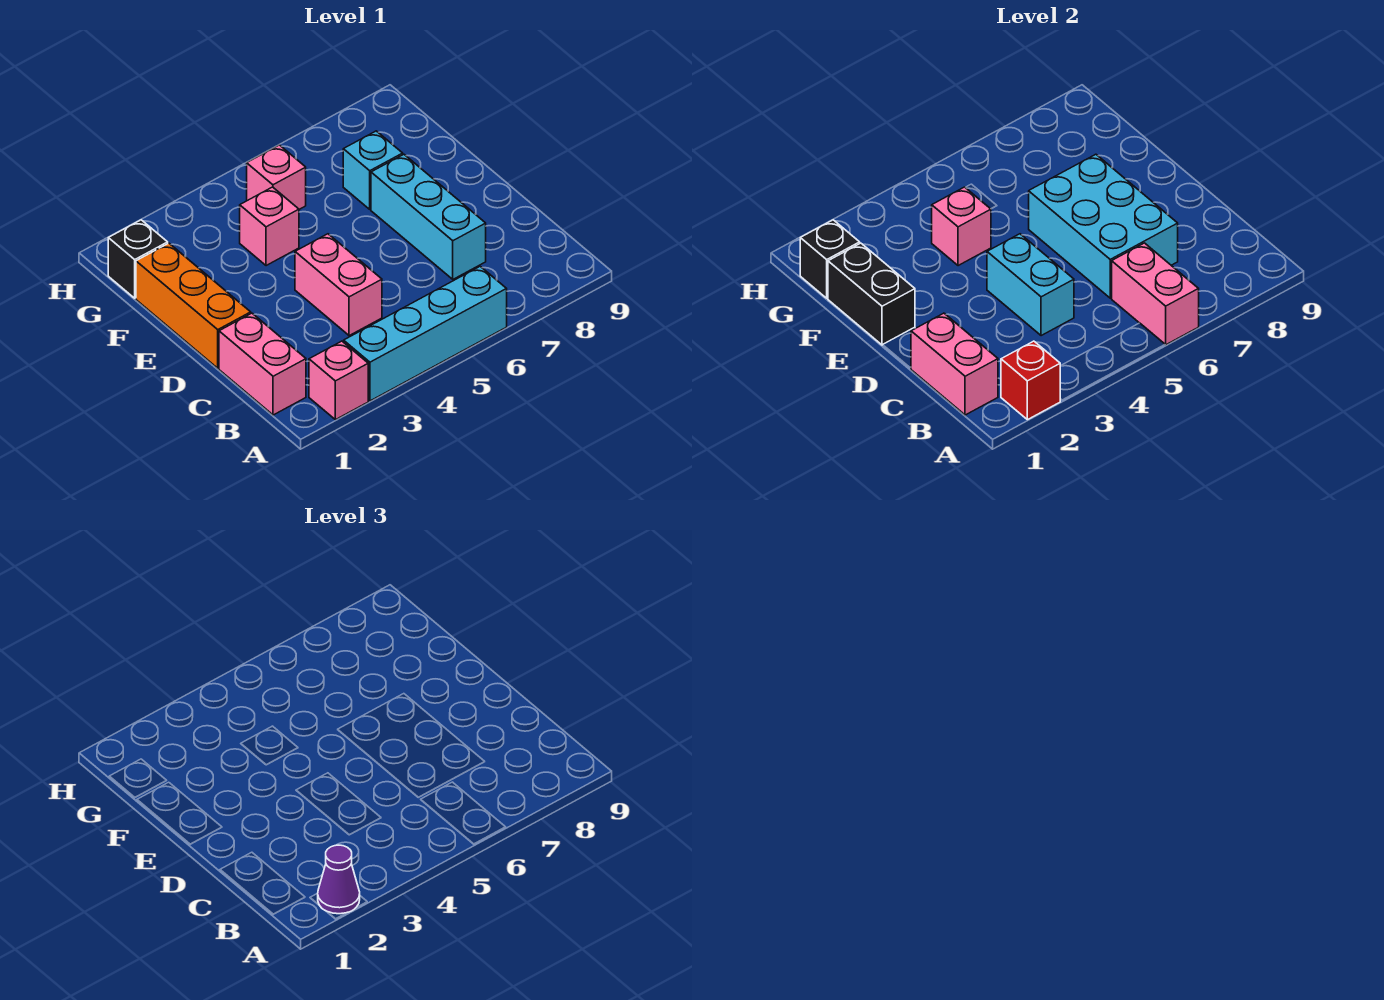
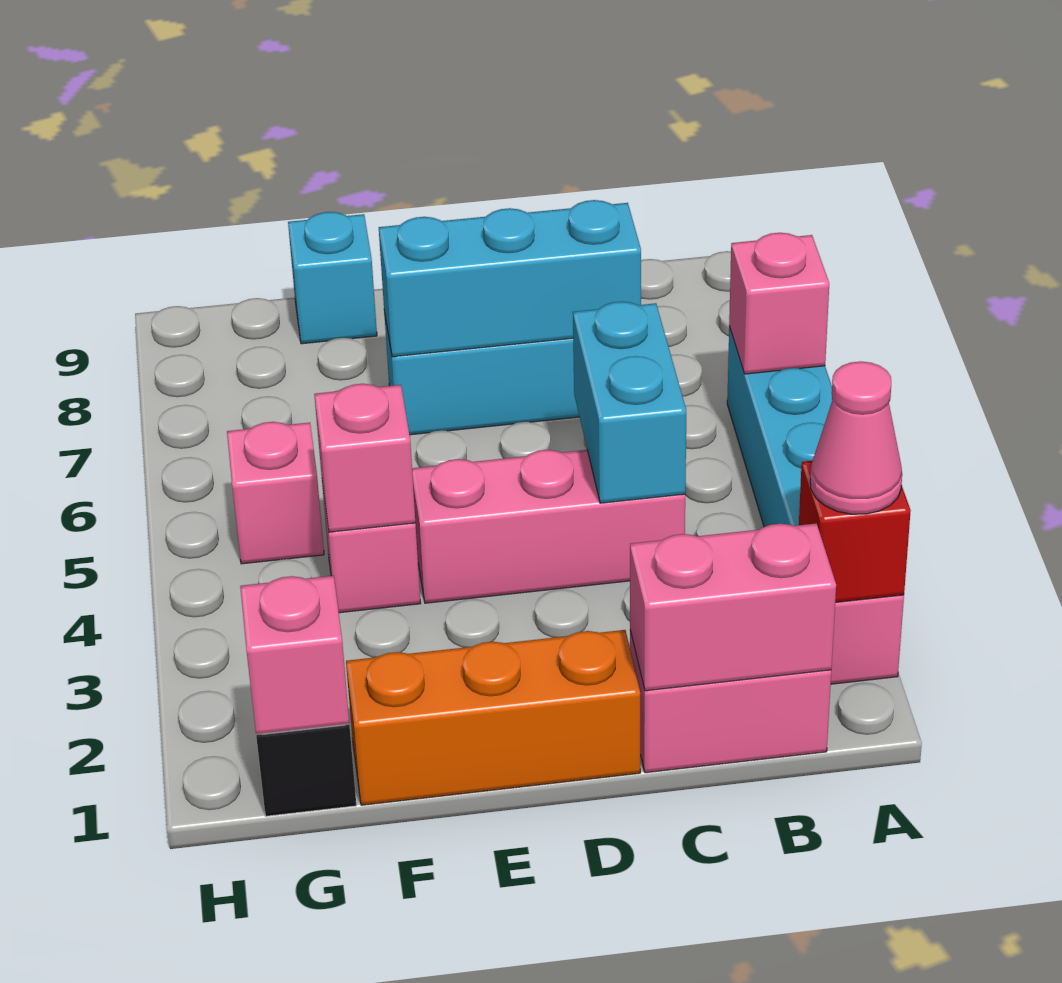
purple cone A2 level 3 -> pink cone A2 level 3
pink brick A6:B6 level 2 -> pink brick A6 level 2
pink brick C4:D4 level 1 -> pink brick C4:E4 level 1
cyan brick C4:D4 level 2 -> cyan brick C4:C5 level 2
cyan brick C6:E7 level 2 -> cyan brick C7:E7 level 2
black brick E1:F1 level 2 -> none
cyan brick F7 level 1 -> cyan brick F9 level 1
black brick G1 level 2 -> pink brick G1 level 2

